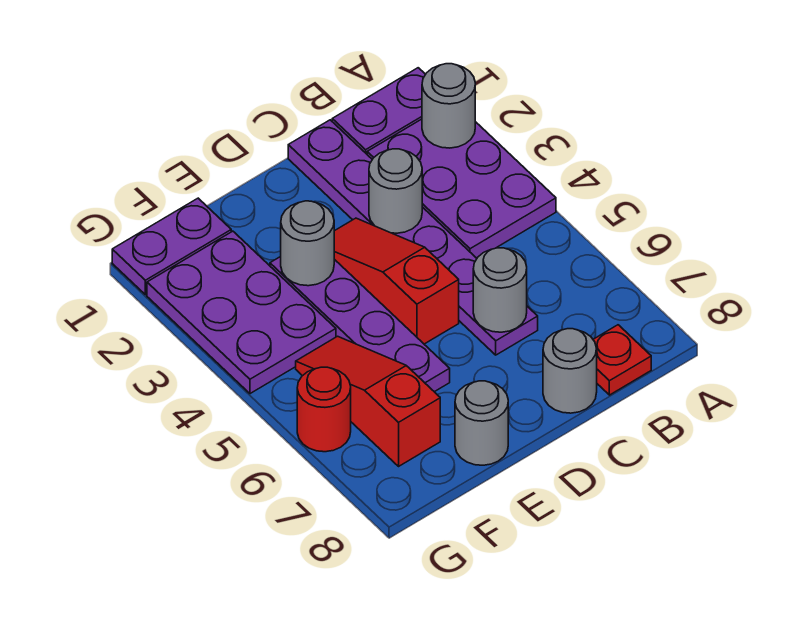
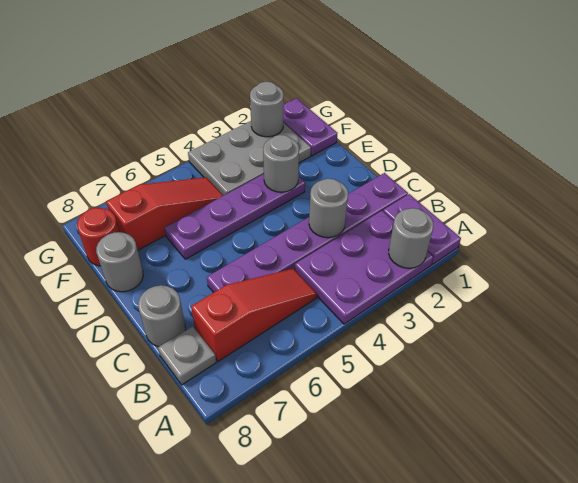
red plate B8 level 1 -> grey plate B8 level 1
grey round brick C6 level 2 -> grey round brick G2 level 2
red slope D3:D5 level 1 top 5 -> red slope B5:B7 level 1 top 7
purple plate F2:G4 level 1 -> grey plate F2:G4 level 1
red round brick G6 level 1 -> red round brick F8 level 1

